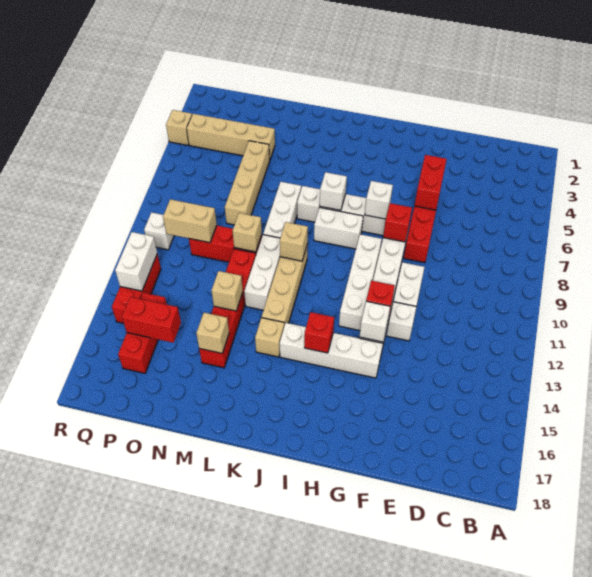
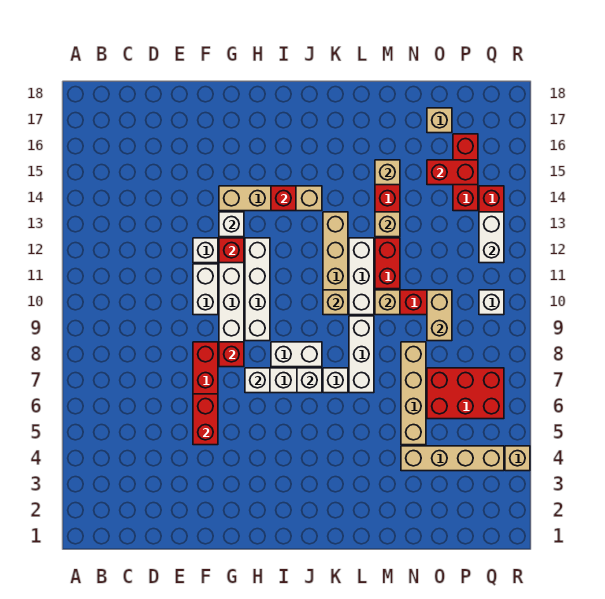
white brick G14:J14 level 1 -> tan brick G14:J14 level 1
tan brick K14 level 1 -> tan brick O17 level 1
none -> red brick O6:Q7 level 1
tan brick O10:P10 level 2 -> tan brick O9:O10 level 2

